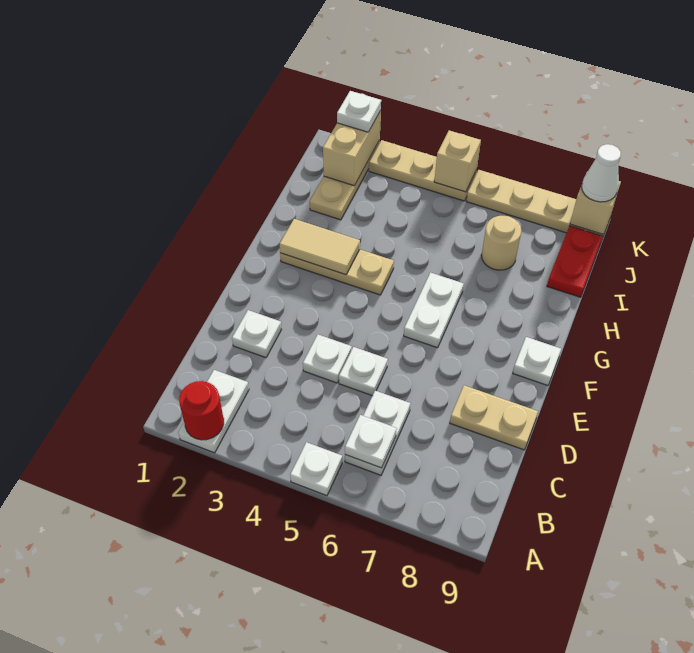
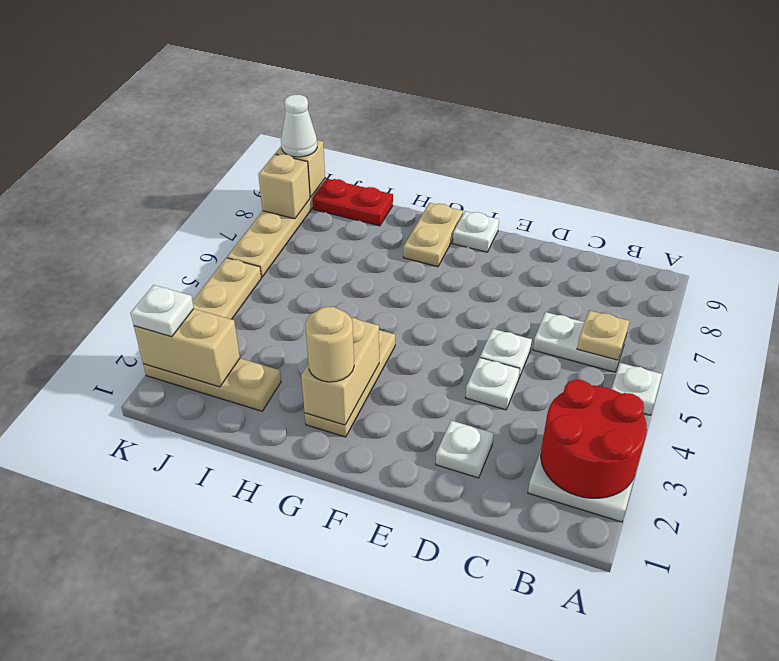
red round brick A2 level 2 -> red round brick A2:B3 level 2
white plate B6 level 2 -> tan plate B6 level 2
tan plate D8:D9 level 1 -> tan plate G8:G9 level 1
white plate F6:G6 level 1 -> none
tan tile G2:G3 level 2 -> tan brick G2:G3 level 2
tan round brick I7 level 1 -> tan round brick G2 level 3
tan brick K5 level 2 -> tan brick K8 level 2

